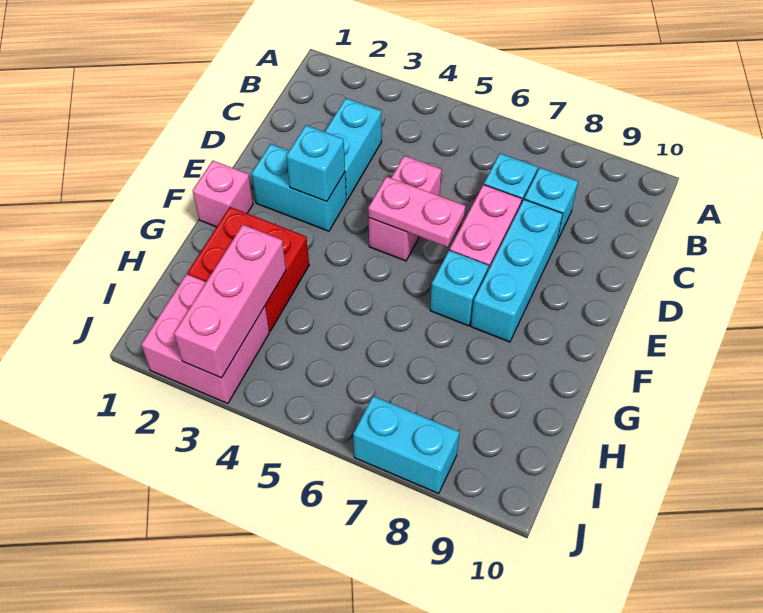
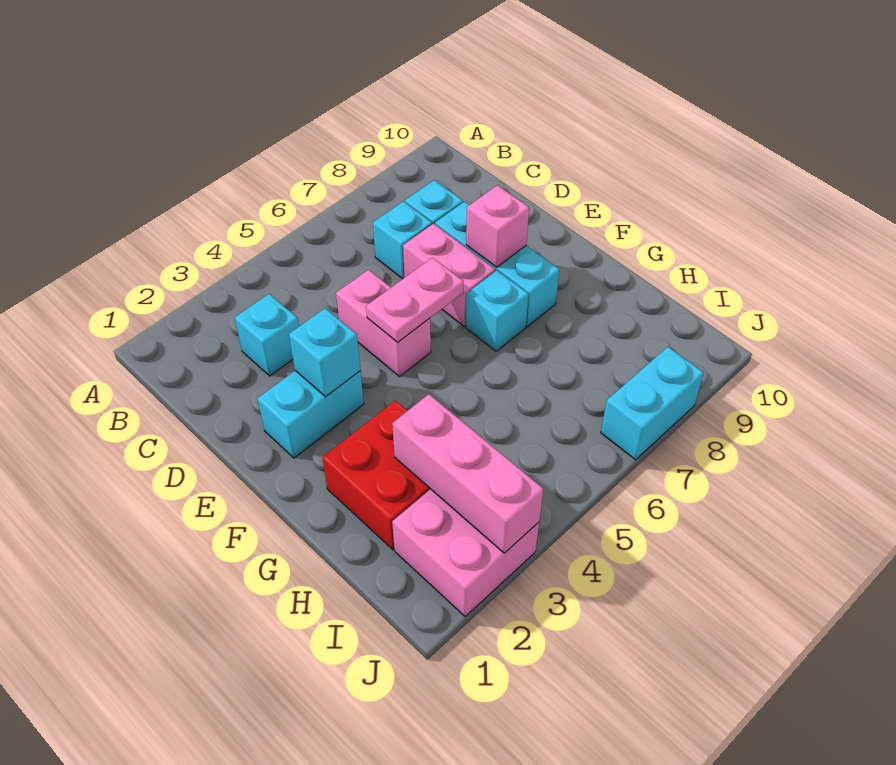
cyan brick C3:D3 level 1 -> cyan brick C3 level 1
pink brick F1 level 1 -> pink brick E8 level 2

